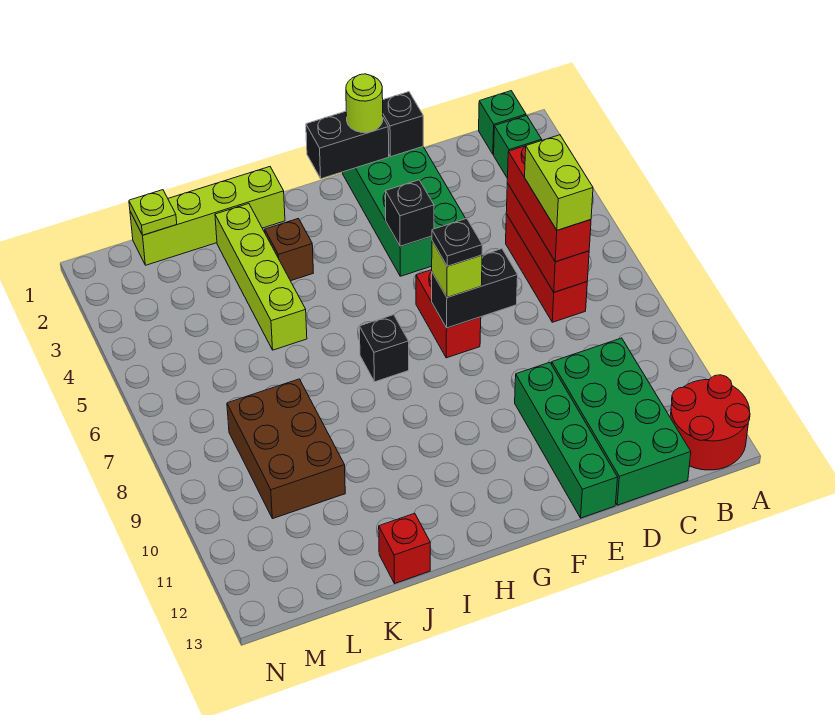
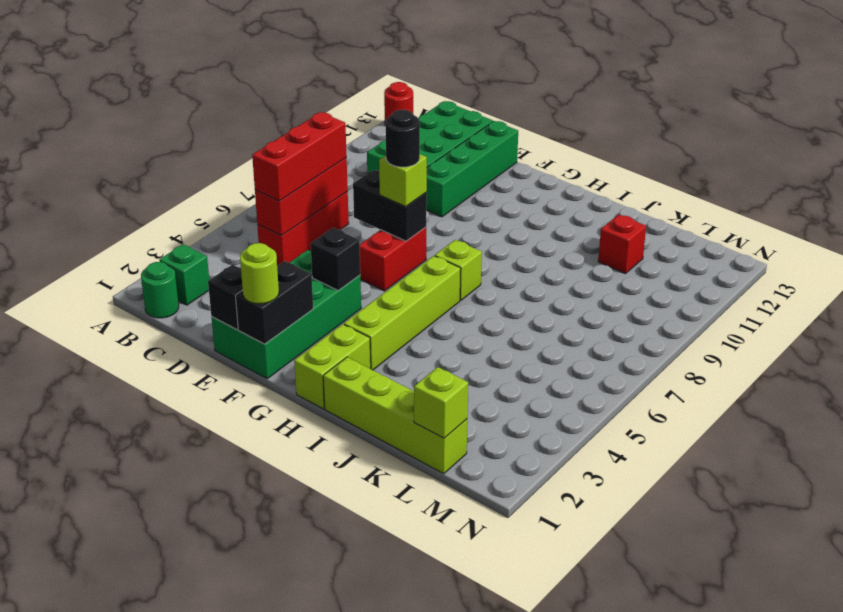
red round brick A12:B13 level 1 -> red round brick A13 level 1
green brick B1 level 1 -> green round brick B1 level 1
lime brick C6:C7 level 4 -> lime brick H1:H2 level 1
black brick F1:G1 level 2 -> black brick F1:F2 level 2
black plate F7 level 4 -> black round brick F7 level 4
black brick H7 level 1 -> lime brick H7 level 1
brown brick I3 level 1 -> none
lime brick J2:J5 level 1 -> lime brick H3:H6 level 1
red brick J13 level 1 -> red brick K11 level 1
brown brick K8:L10 level 1 -> none
lime plate L1 level 2 -> lime brick L1 level 2

